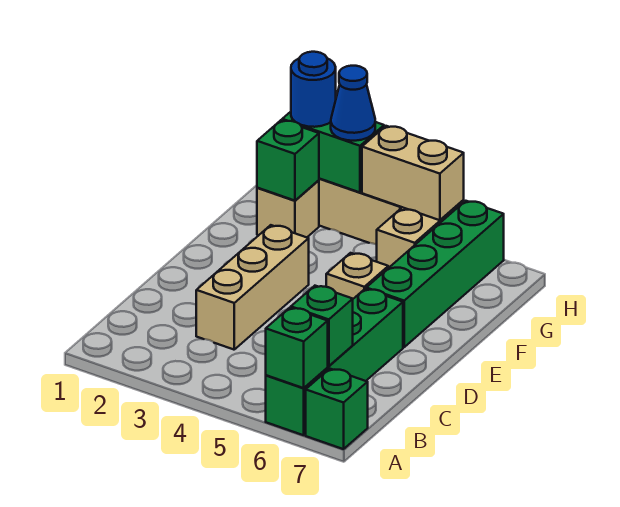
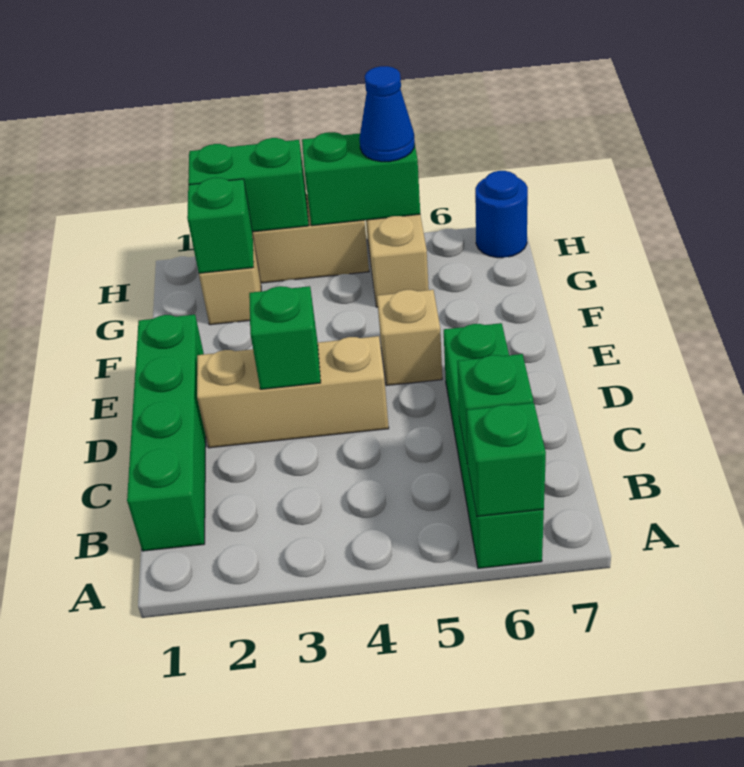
green brick A7 level 1 -> green brick D3 level 2
tan brick C3:E3 level 1 -> tan brick D2:D4 level 1
green brick E6:H6 level 1 -> green brick B1:E1 level 1
blue round brick H2 level 3 -> blue round brick H7 level 1
blue cone H3 level 3 -> blue cone H5 level 3
tan brick H4:H5 level 2 -> green brick H4:H5 level 2

